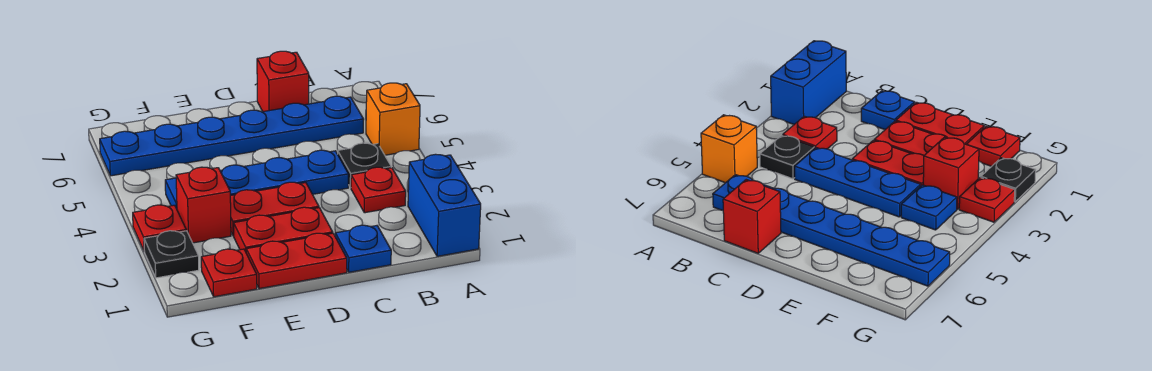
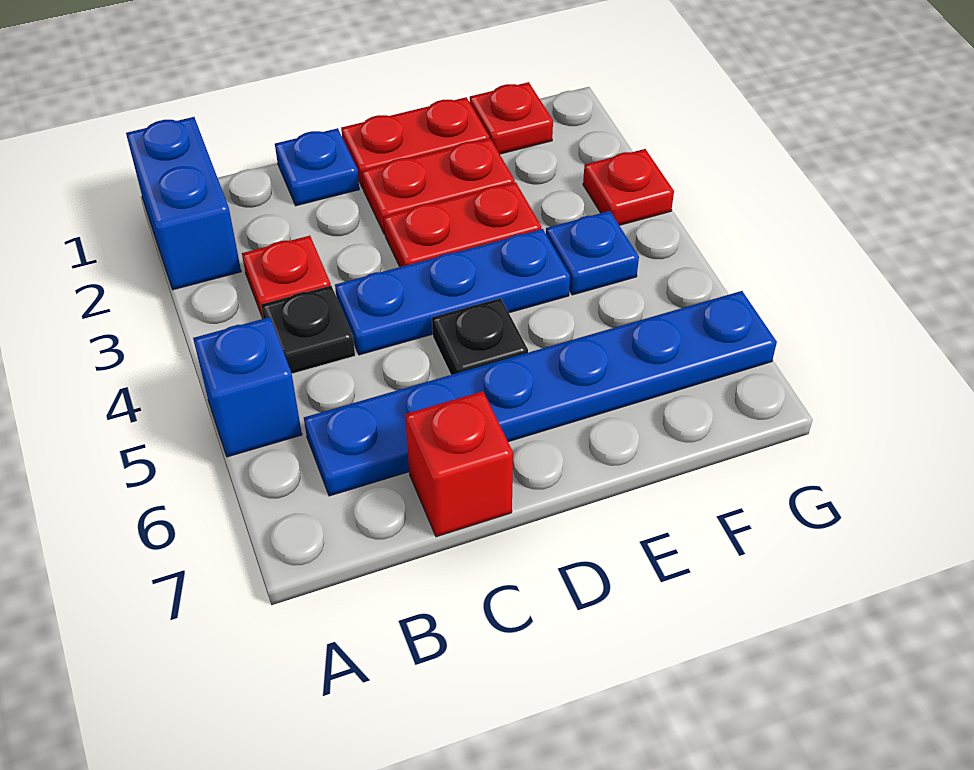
orange brick A5 level 1 -> blue brick A5 level 1
red brick F3 level 1 -> none
black plate G2 level 1 -> black plate D5 level 1

